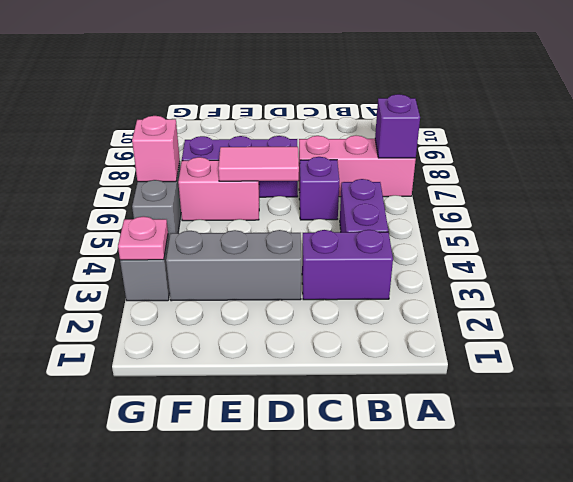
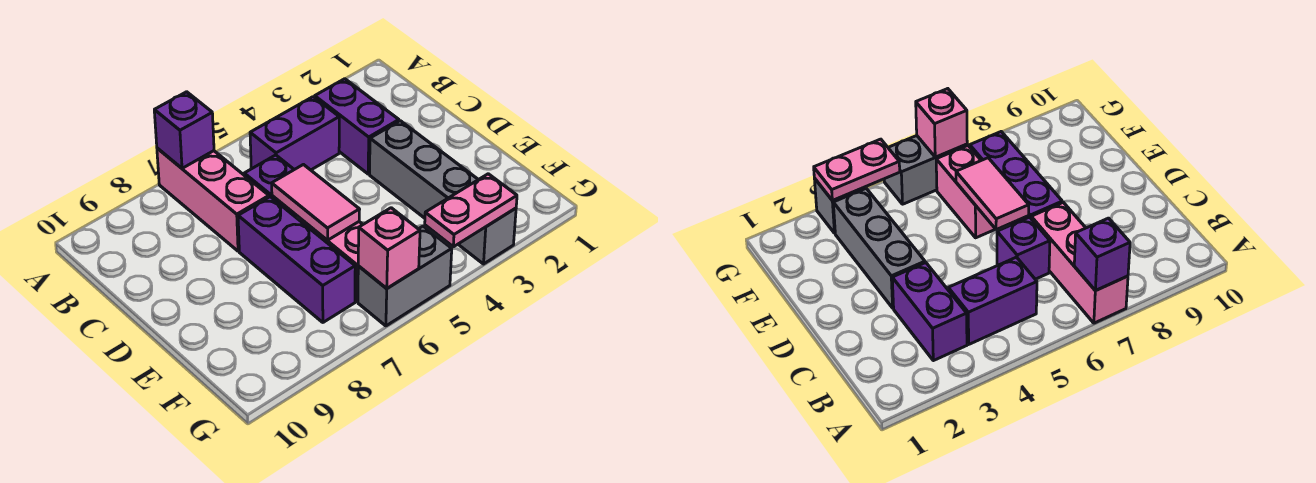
pink plate G3 level 2 -> pink plate G3:G4 level 2

